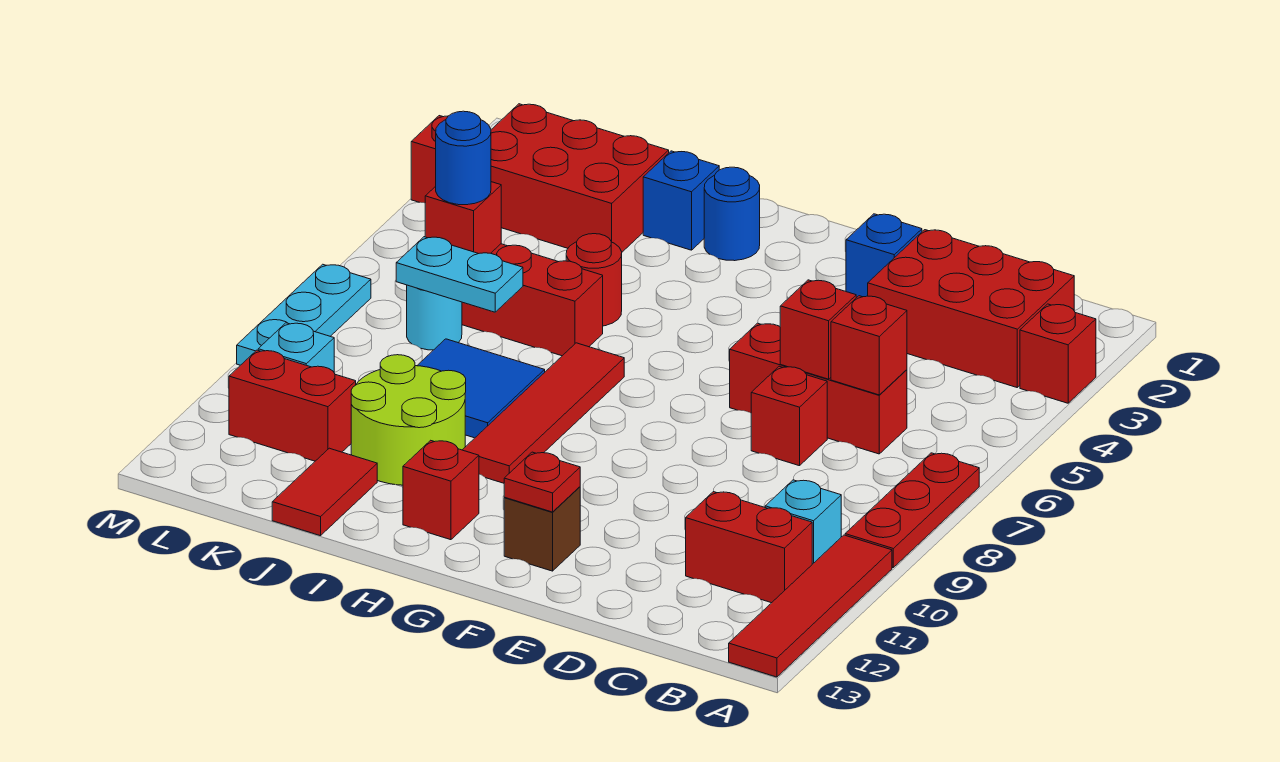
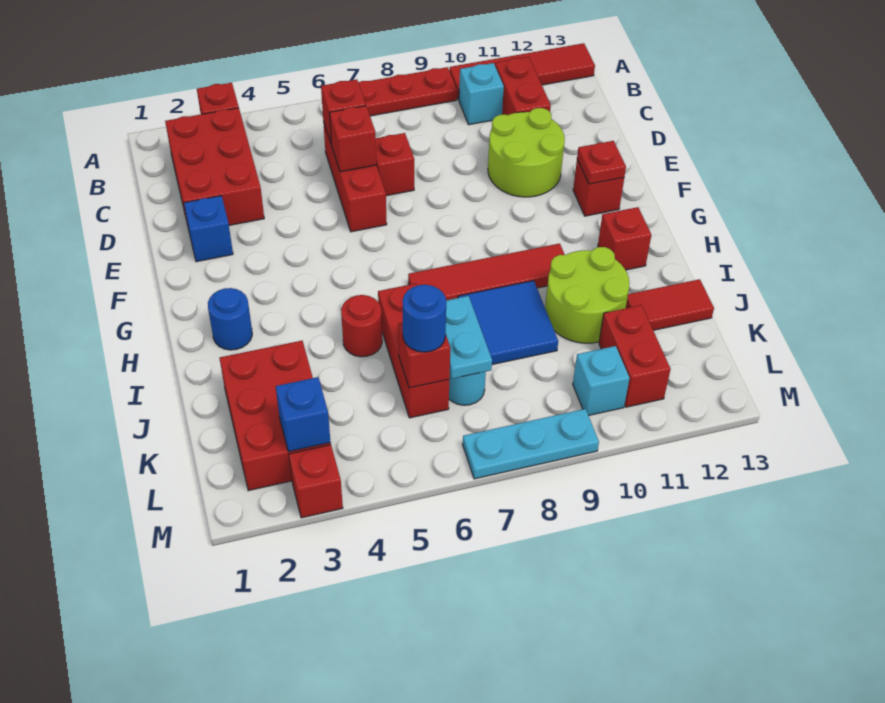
none -> lime round brick D10:E11 level 1
brown brick F12 level 1 -> red brick F12 level 1
blue brick I2 level 1 -> blue brick L3 level 2

